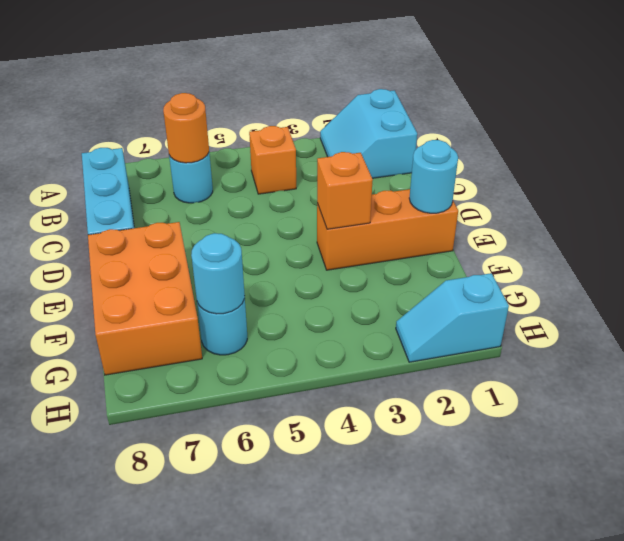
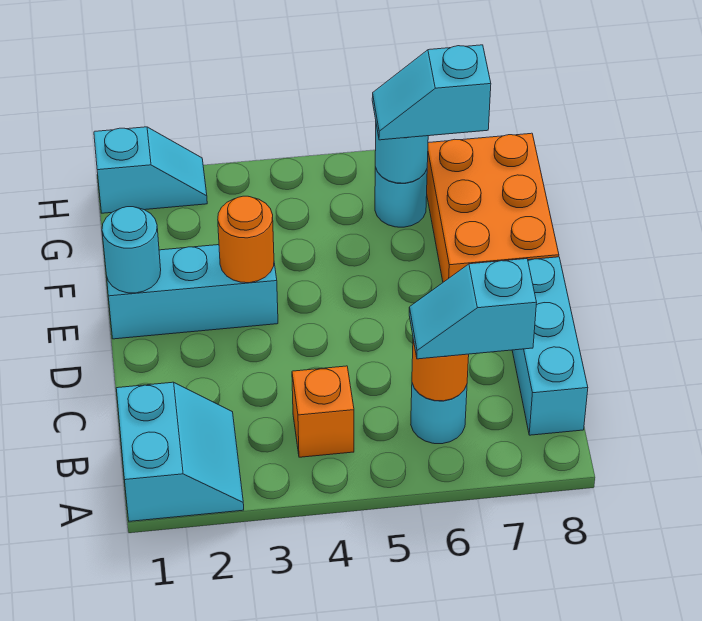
none -> cyan slope B6:B7 level 3 top 7
orange brick E1:E3 level 1 -> cyan brick E1:E3 level 1
orange brick E3 level 2 -> orange round brick E3 level 2
none -> cyan slope G6:G7 level 3 top 7

